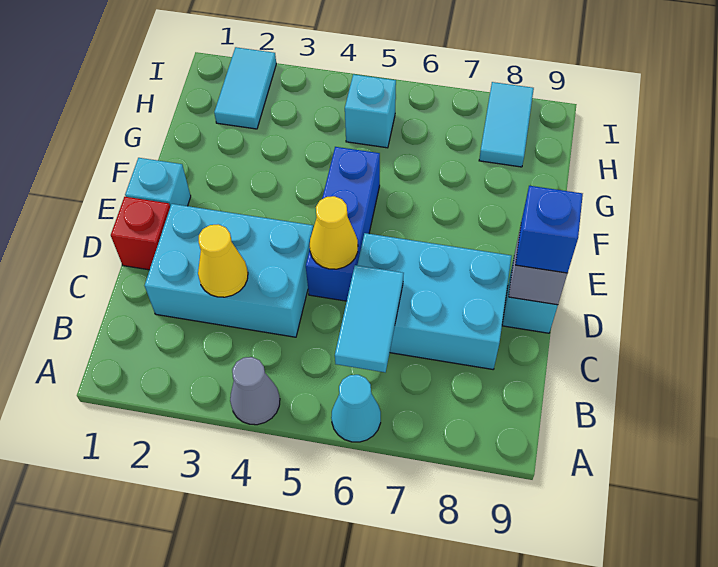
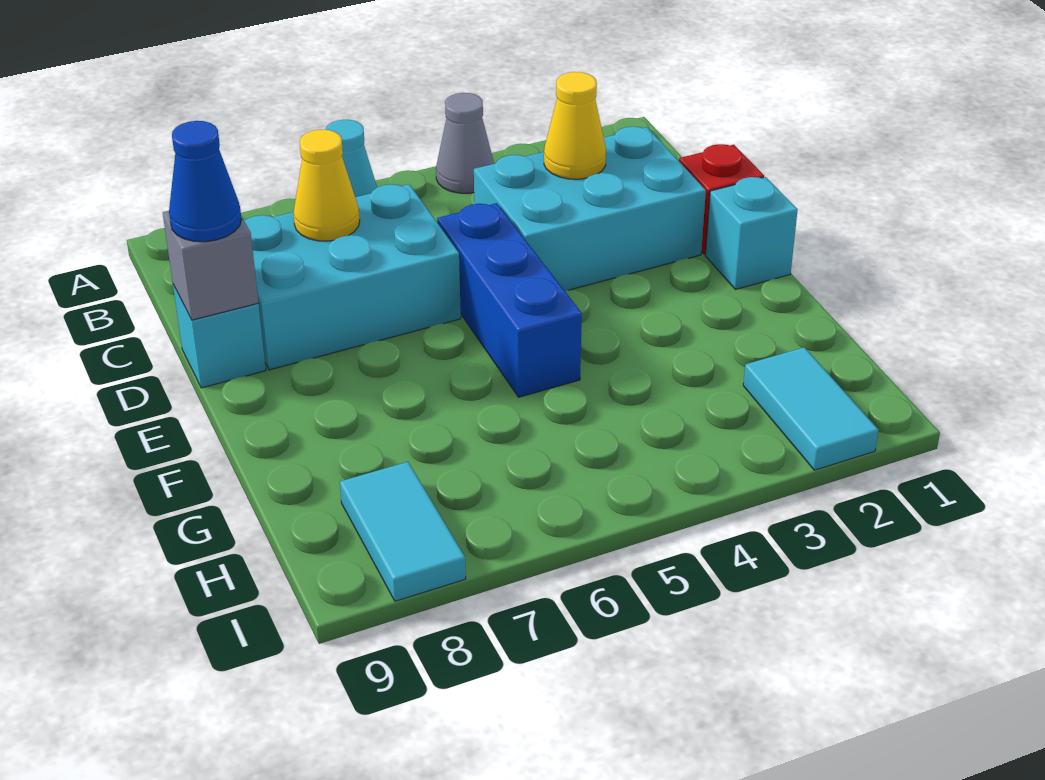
cyan tile B6:C6 level 2 -> none
yellow cone D5 level 2 -> yellow cone C7 level 2
blue brick D9 level 3 -> blue cone D9 level 3
cyan brick H5 level 1 -> none

